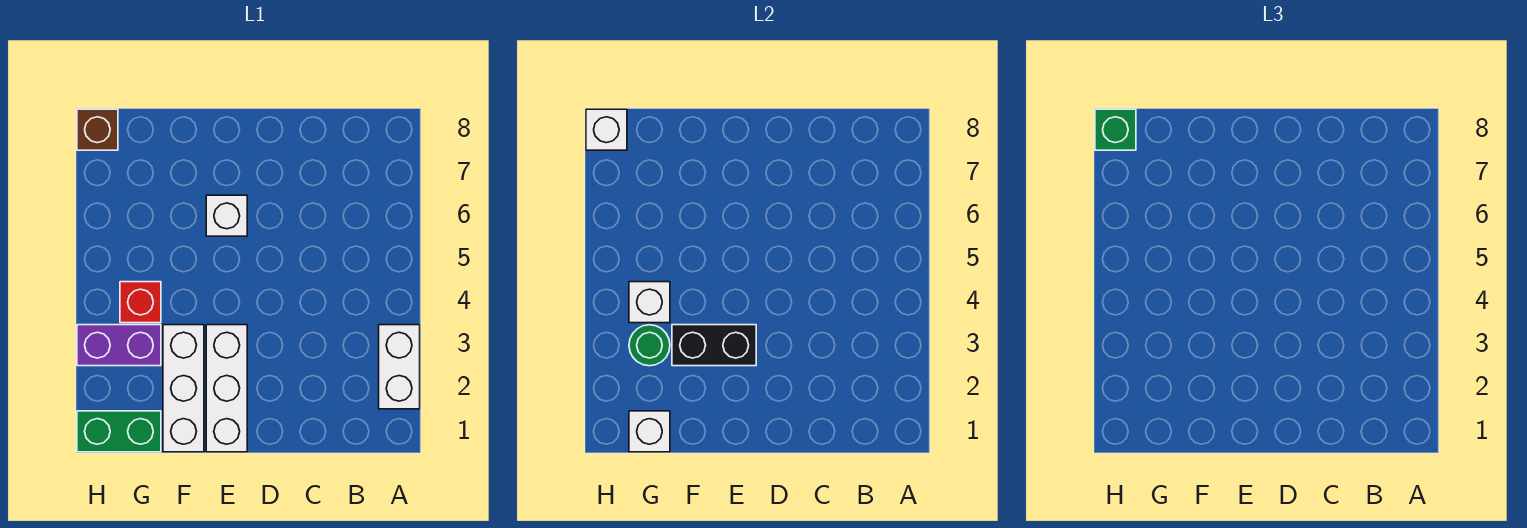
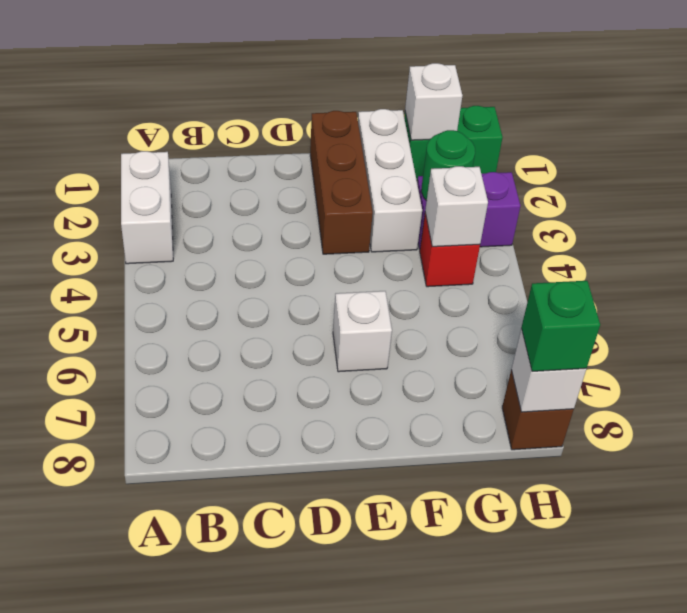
white brick E1:E3 level 1 -> brown brick E1:E3 level 1
black brick E3:F3 level 2 -> none

